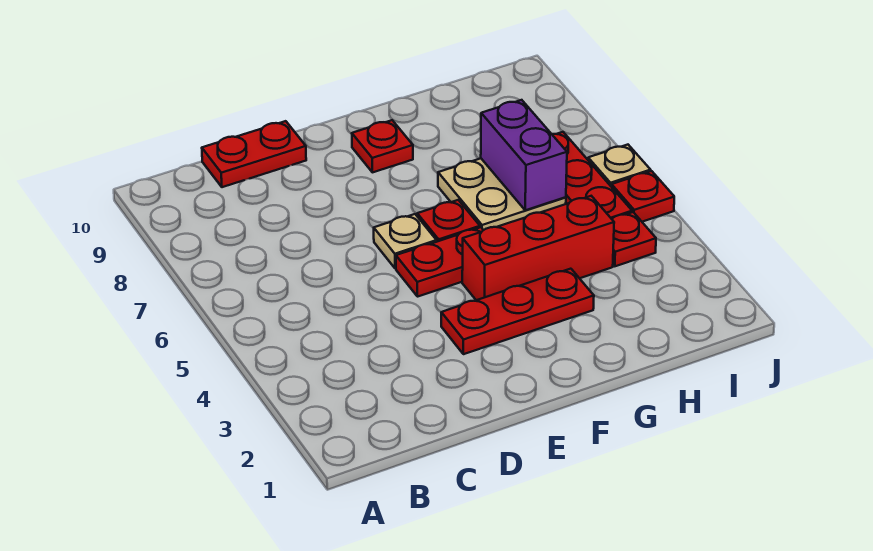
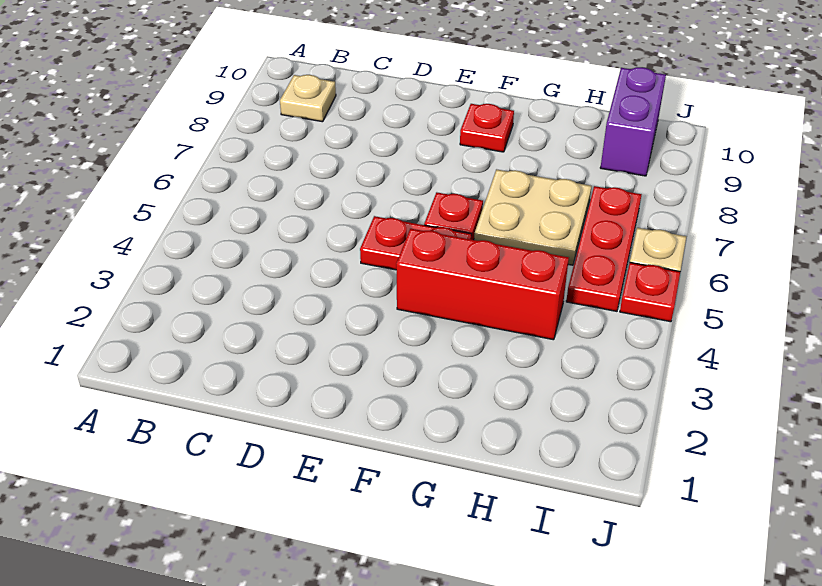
red plate C10:D10 level 1 -> none
red plate E3:G3 level 1 -> none
tan plate E6 level 1 -> tan plate B9 level 1
purple brick H6:H7 level 2 -> purple brick I9:I10 level 1
red plate I4 level 1 -> none

